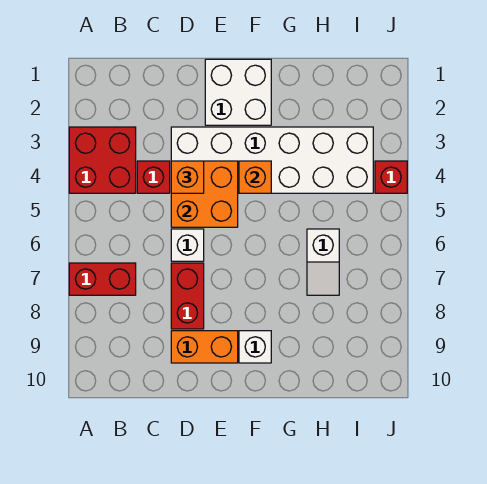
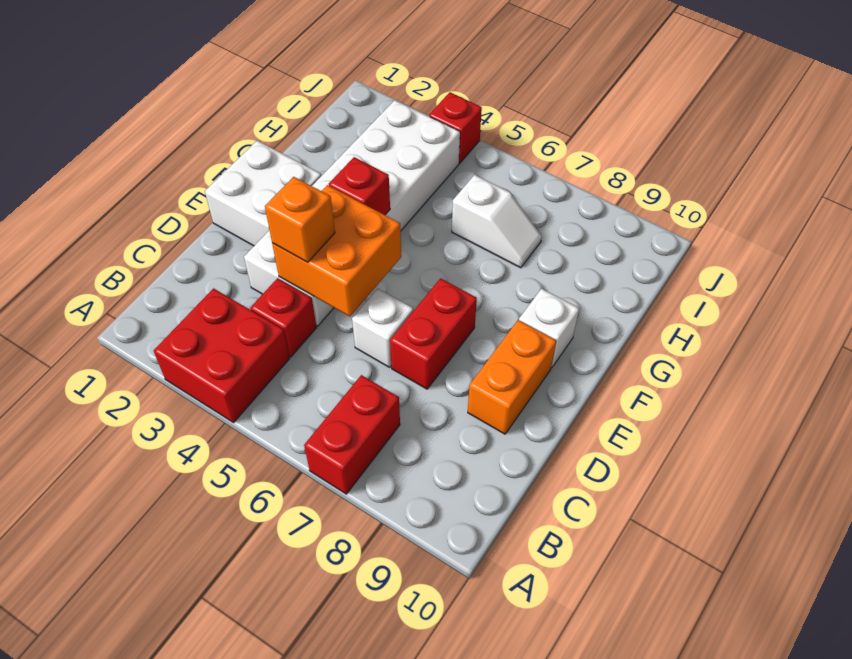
red brick D7:D8 level 1 -> red brick D7:E7 level 1
orange brick F4 level 2 -> red brick F4 level 2

